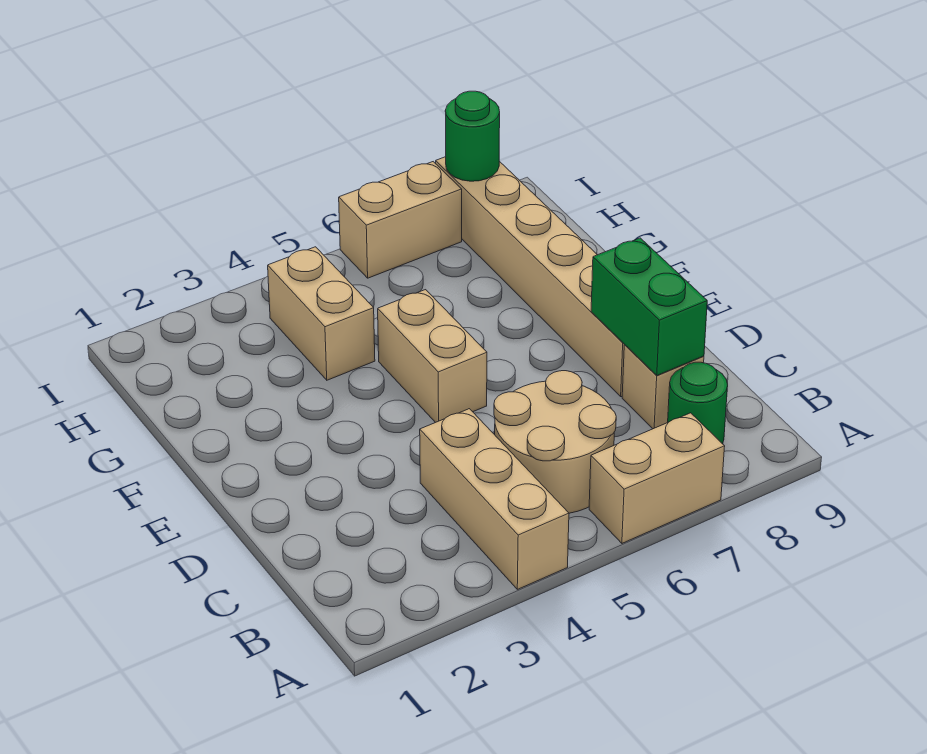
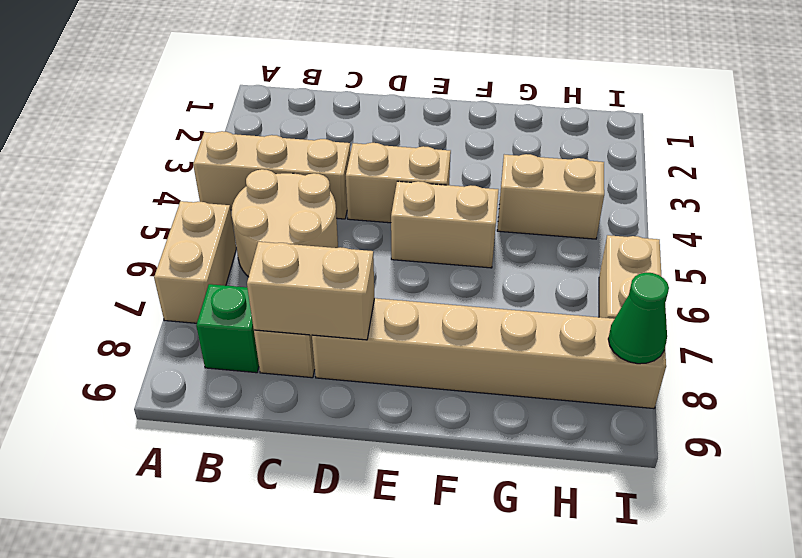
green round brick B8 level 1 -> green brick B8 level 1
green brick C8:D8 level 2 -> tan brick C8:D8 level 2
none -> tan brick D4:E4 level 1
green round brick I8 level 2 -> green cone I8 level 2

